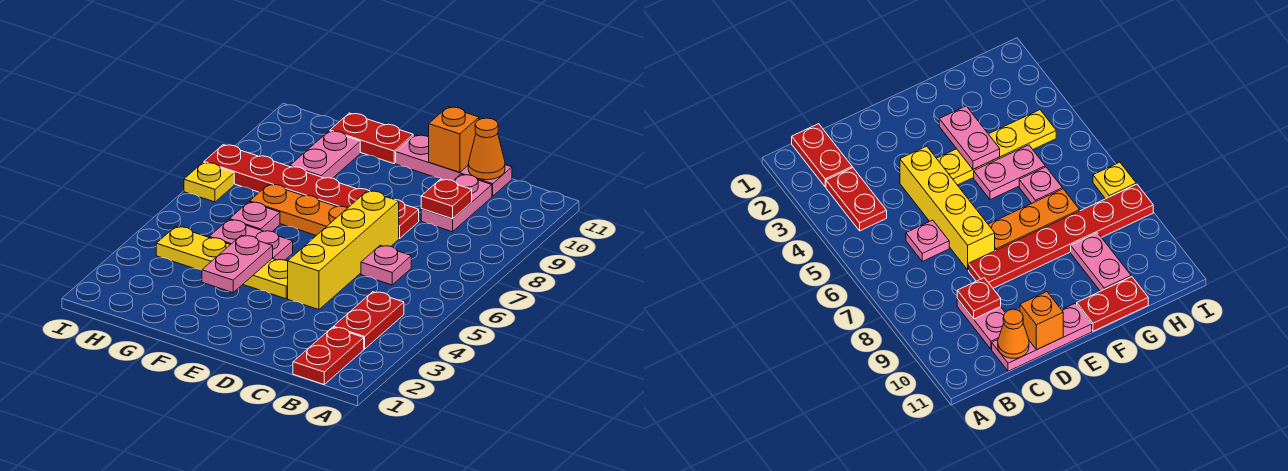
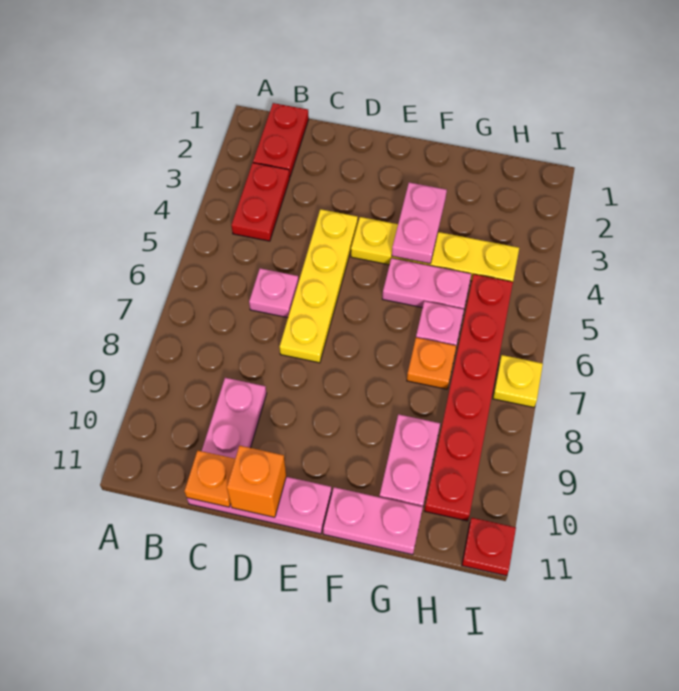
red plate C9 level 2 -> red plate I11 level 1
orange cone C11 level 2 -> orange plate C11 level 2
yellow brick D4:D7 level 1 -> yellow plate D4:D7 level 1
red plate D8:I8 level 1 -> red plate H5:H10 level 1
orange plate E7:G7 level 1 -> orange plate G7 level 1
red plate F11:G11 level 1 -> pink plate F11:G11 level 1

